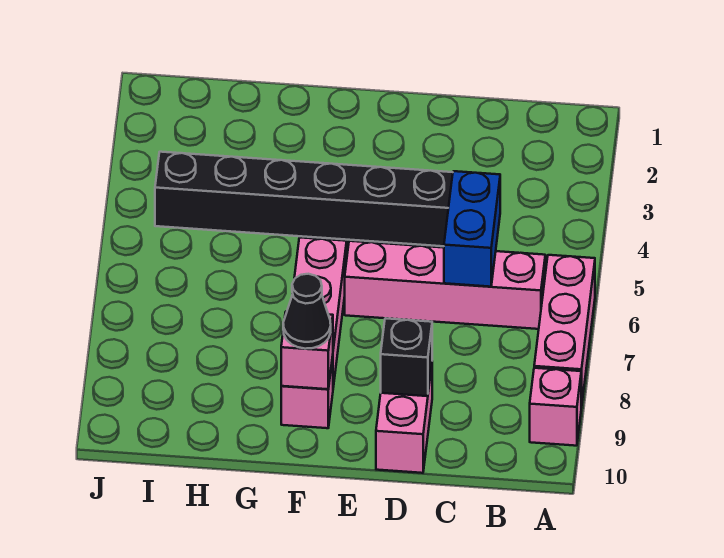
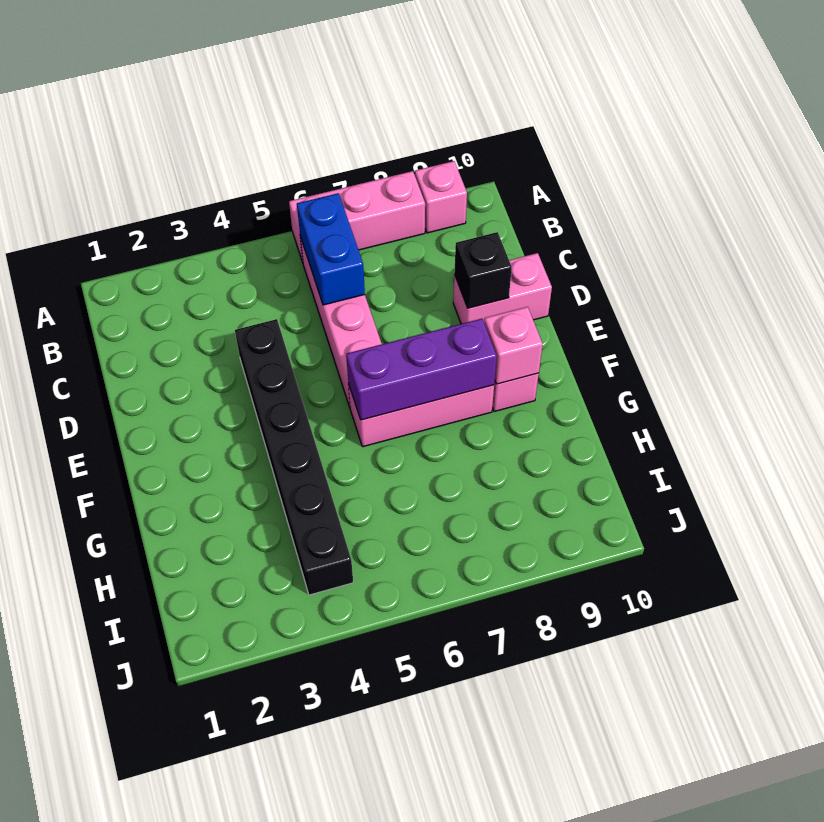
blue brick C5:C6 level 2 -> blue brick B6:C6 level 2
none -> purple brick F6:F8 level 2
black cone F9 level 3 -> none

